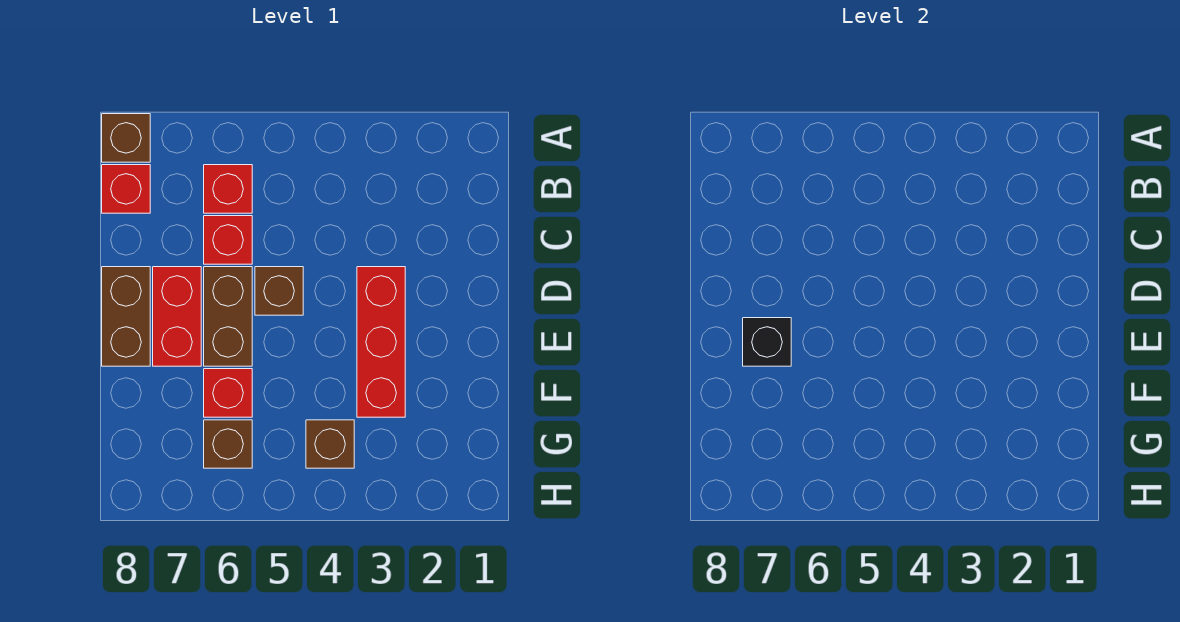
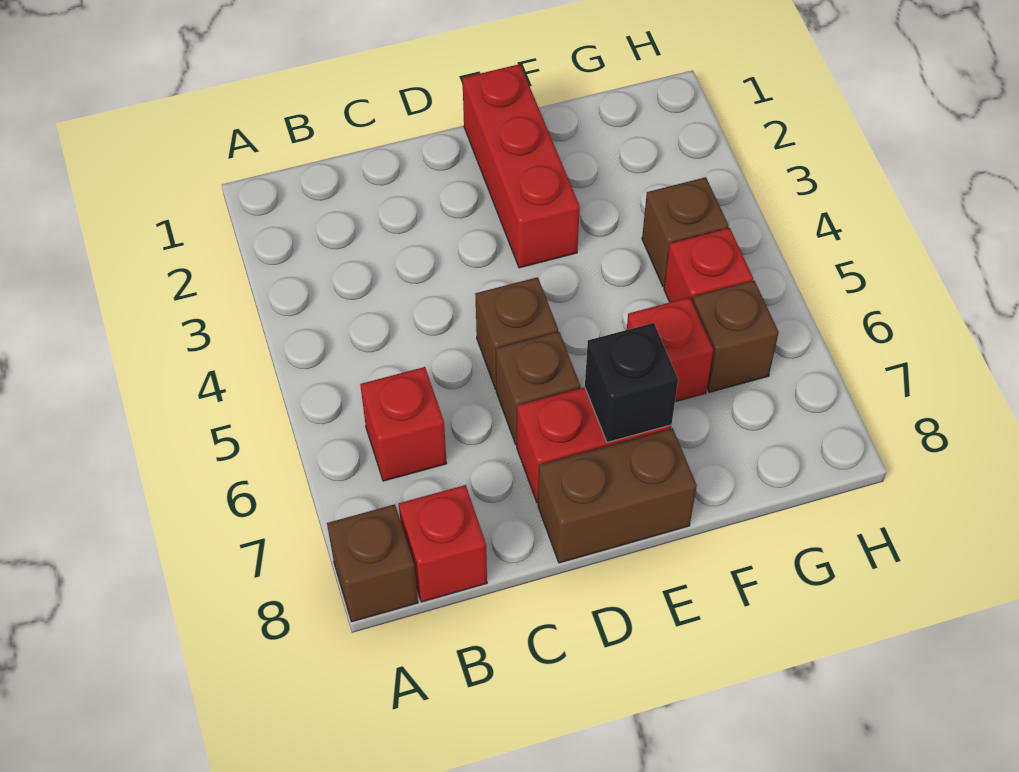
red brick C6 level 1 -> red brick G5 level 1
red brick D3:F3 level 1 -> red brick E1:E3 level 1
brown brick D6:E6 level 1 -> brown brick D6 level 1

